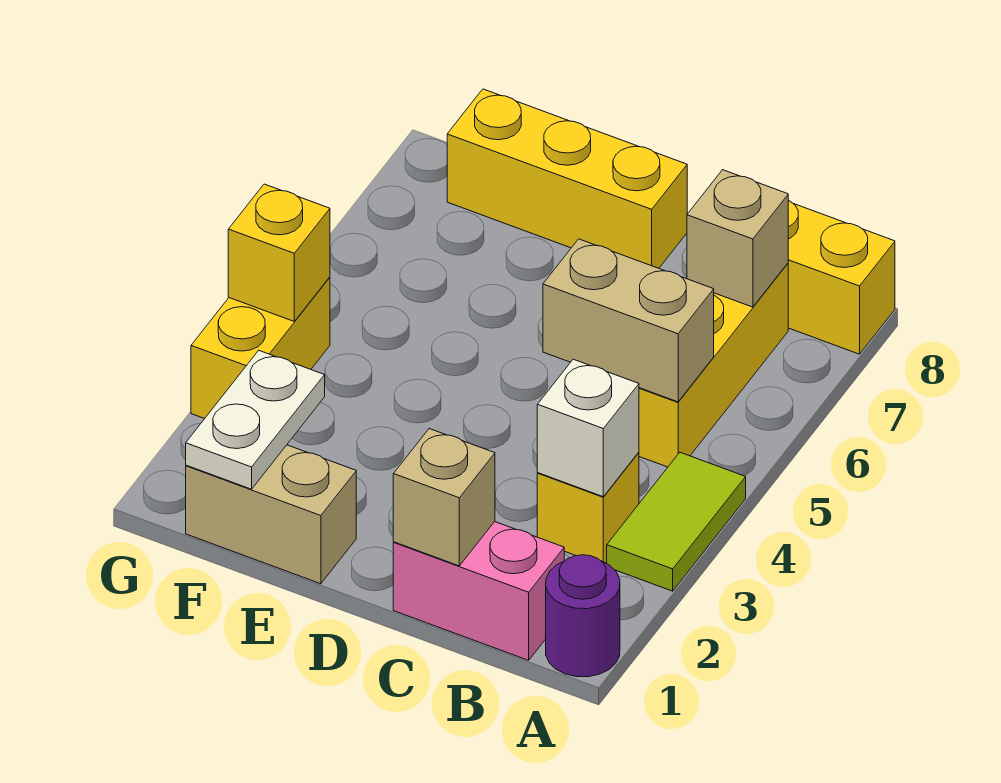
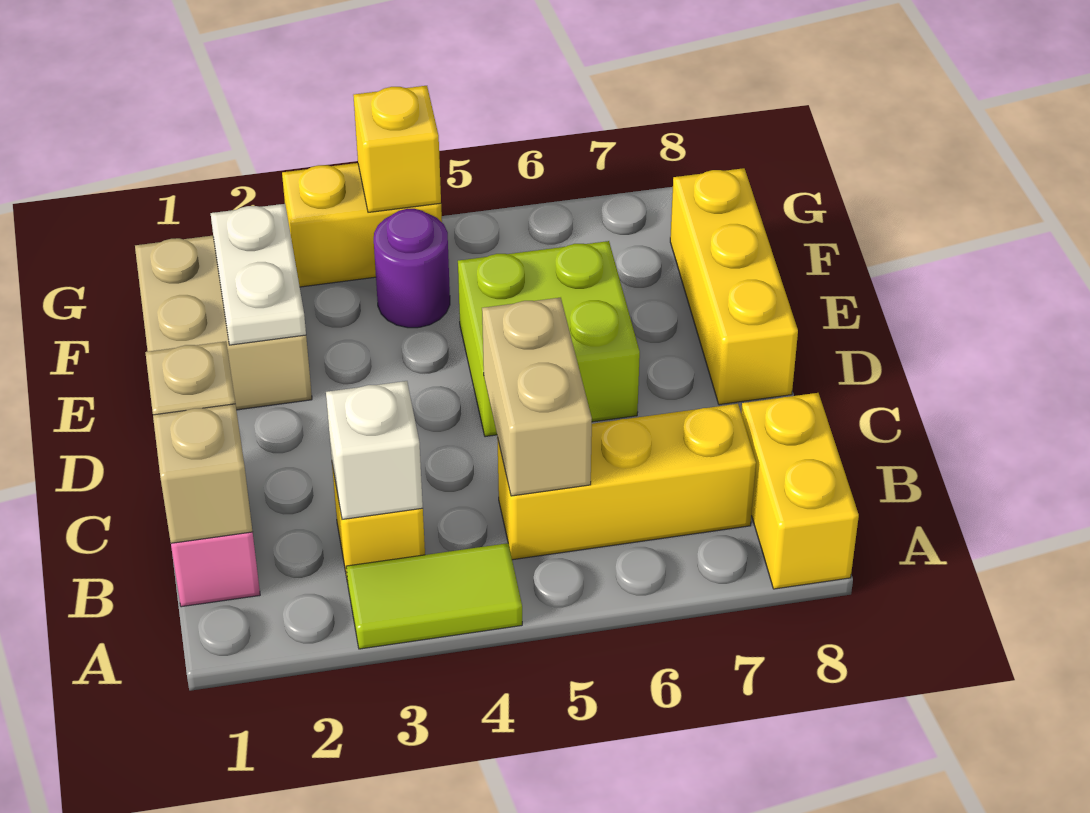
purple round brick A1 level 1 -> purple round brick F4 level 1
tan brick B7 level 2 -> tan brick B1 level 2
none -> lime brick D5:E6 level 1
tan brick E1:F1 level 1 -> tan brick E1:F2 level 1
white plate F1:F2 level 2 -> white plate E2:F2 level 2

